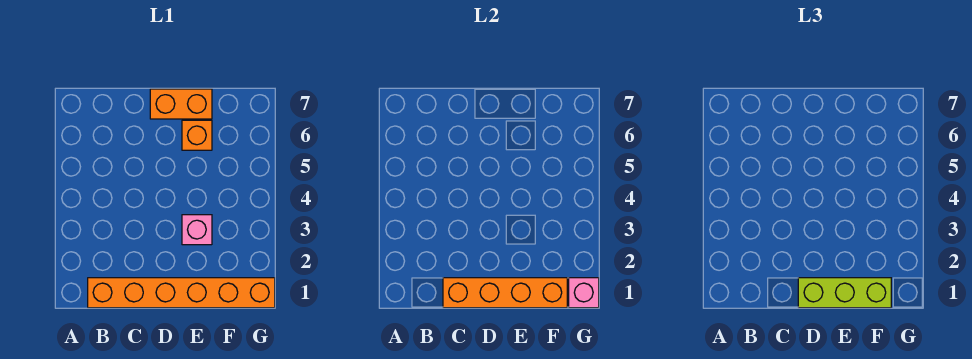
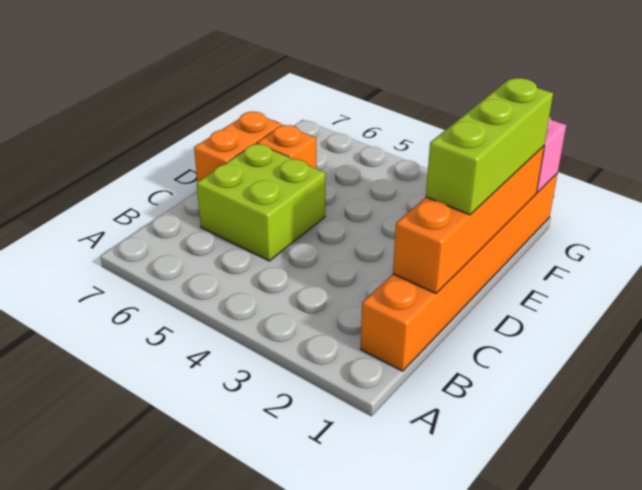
none -> lime brick C5:D6 level 1
pink brick E3 level 1 -> none

